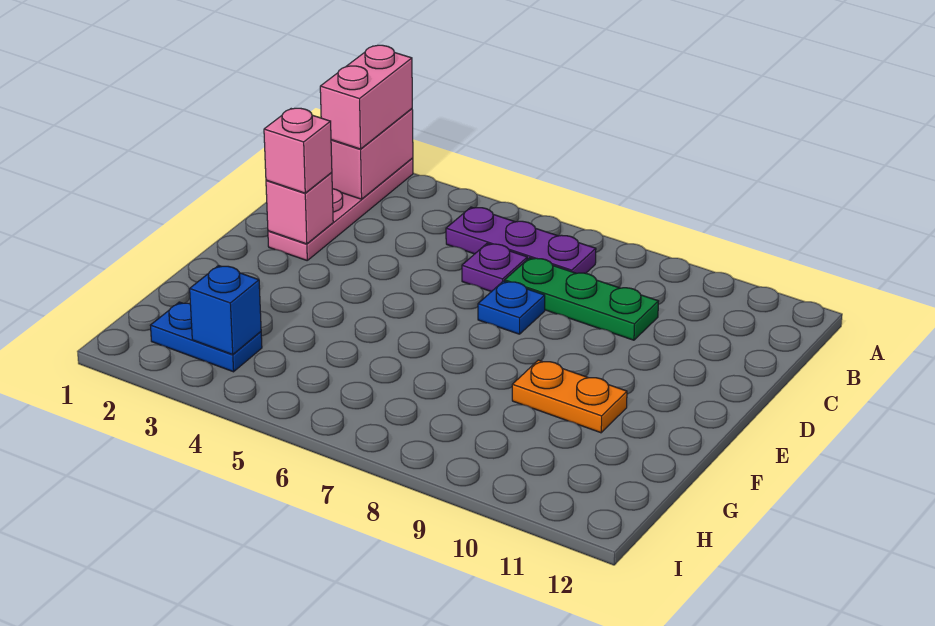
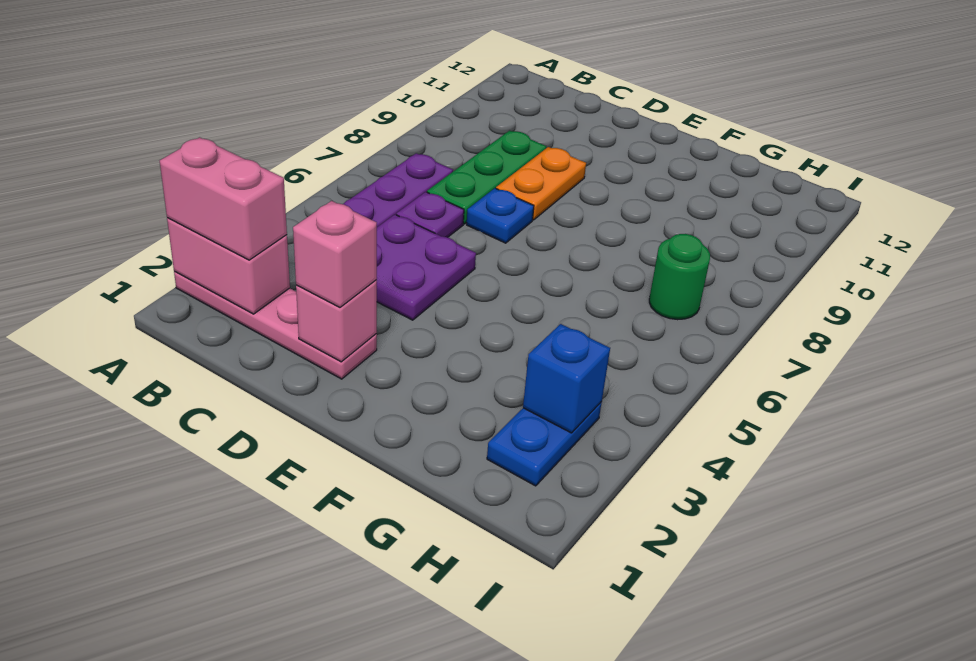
none -> purple plate C4:D5 level 1
orange plate F9:F10 level 1 -> orange plate D8:D9 level 1
none -> green round brick H7 level 1

